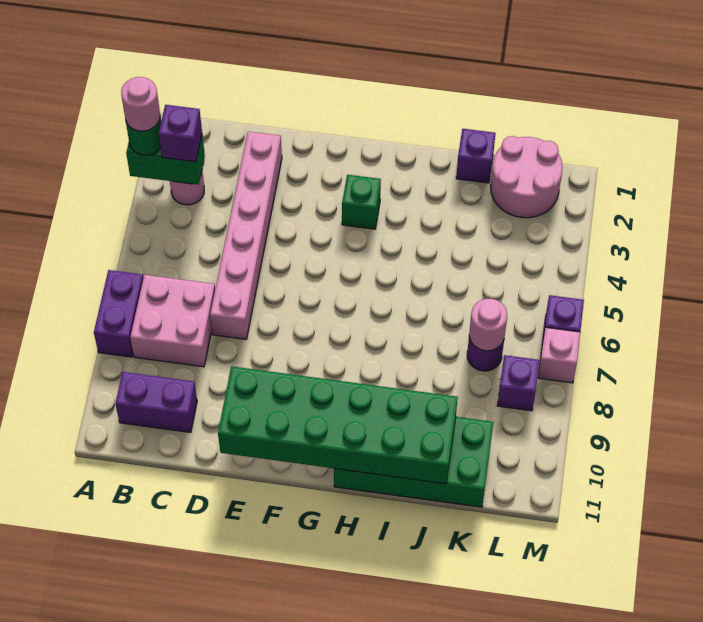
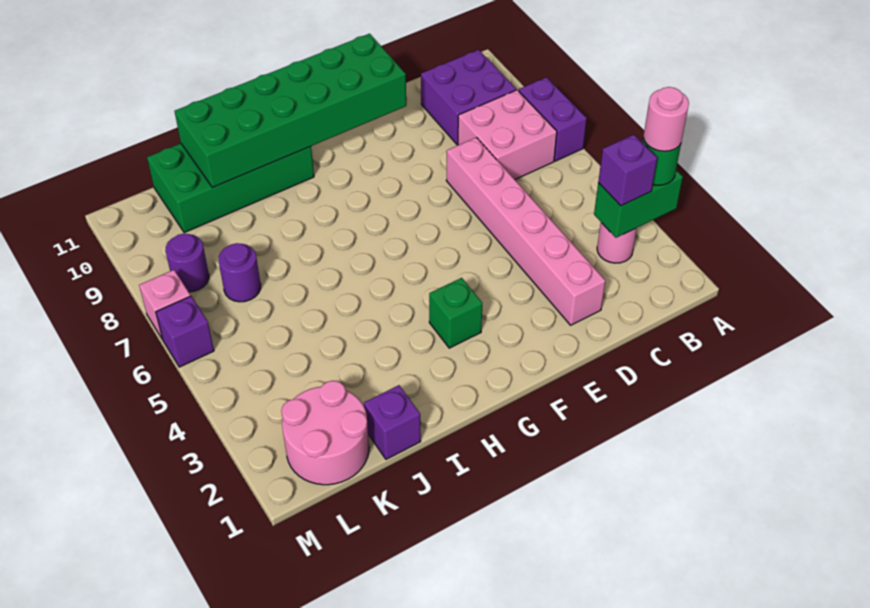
purple brick B10:C10 level 1 -> purple brick B9:C10 level 1
pink round brick K7 level 2 -> none
purple brick L8 level 1 -> purple round brick L8 level 1

